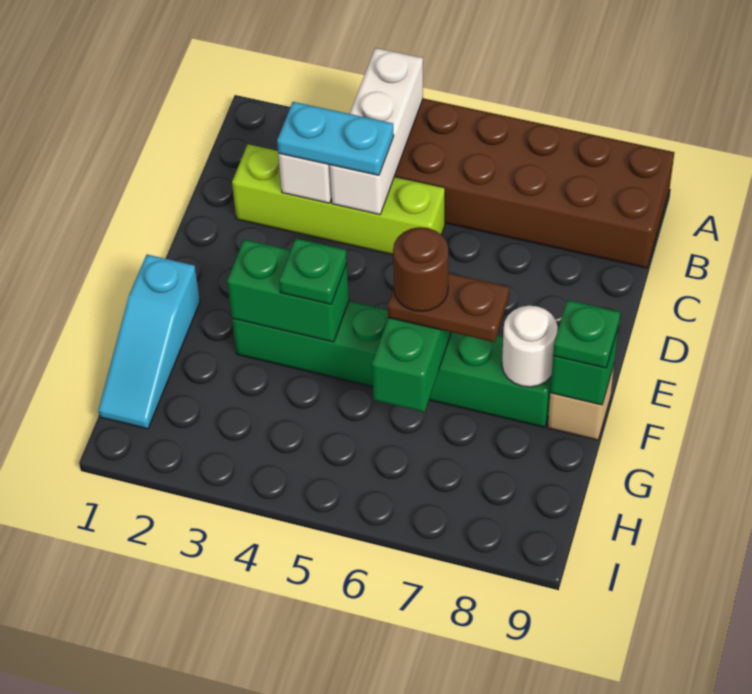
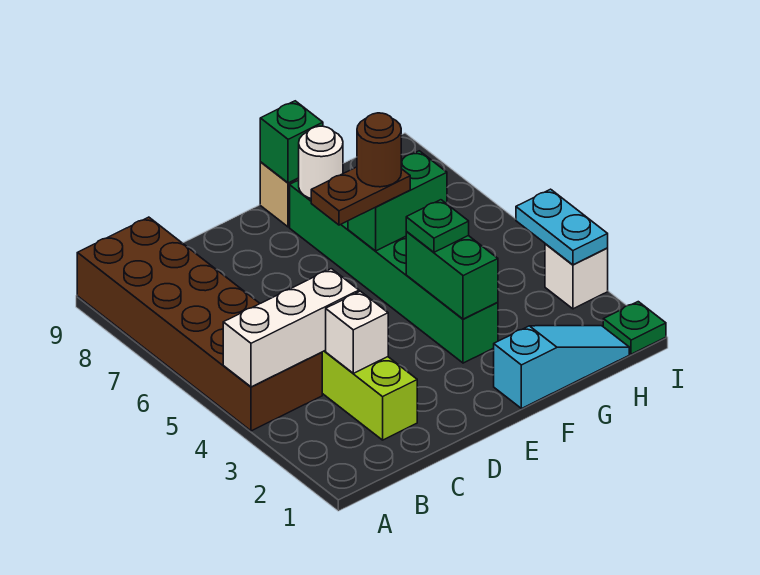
cyan plate C3:C4 level 3 -> cyan plate I3:I4 level 2
brown plate F6:F7 level 3 -> brown plate E6:F6 level 3
green plate F9 level 3 -> green plate I1 level 1
none -> white brick I3 level 1

